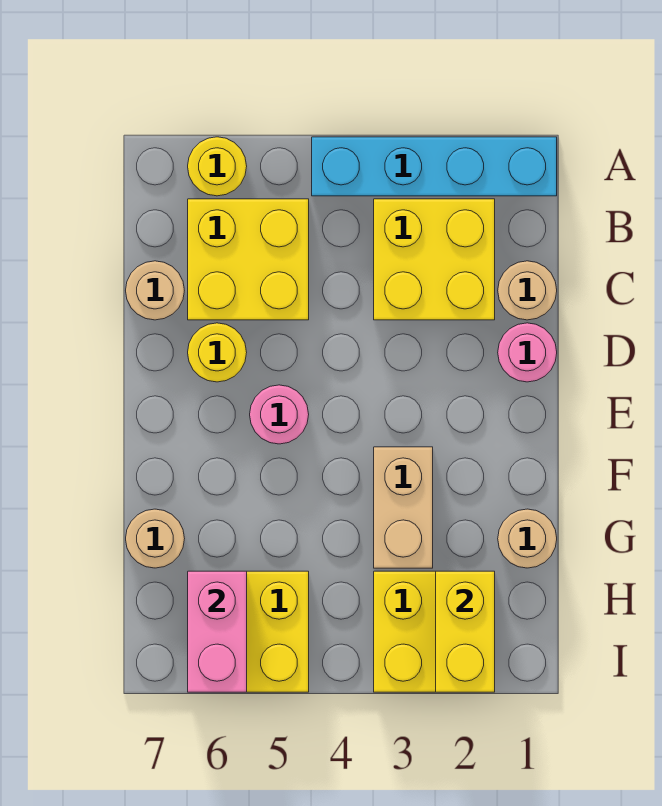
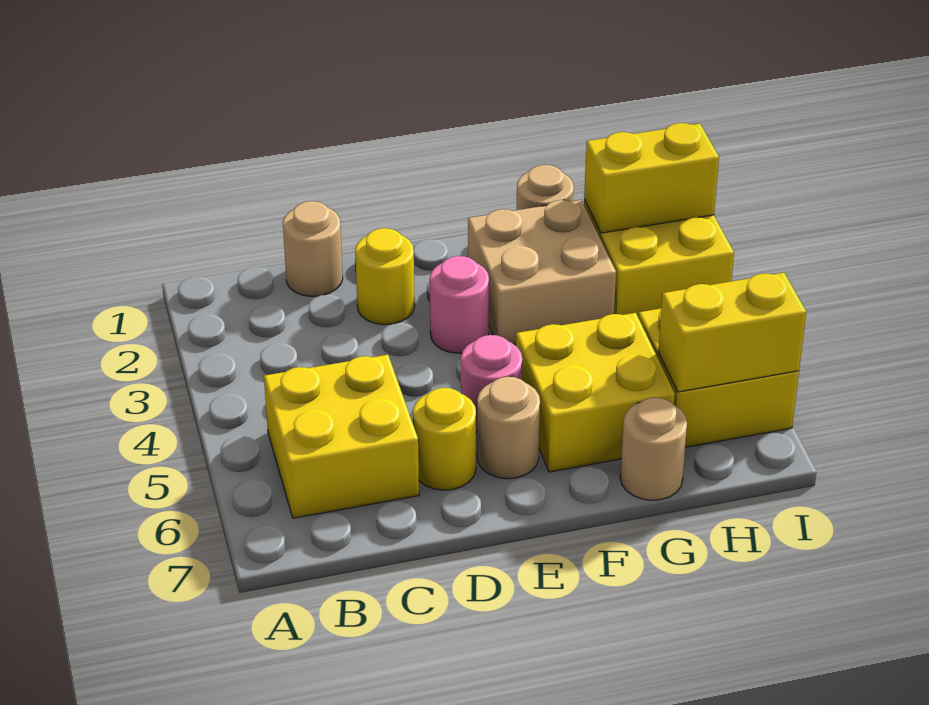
cyan brick A1:A4 level 1 -> none
yellow round brick A6 level 1 -> yellow round brick D2 level 1
yellow brick B2:C3 level 1 -> yellow brick F5:G6 level 1
tan round brick C7 level 1 -> tan round brick E6 level 1
pink round brick D1 level 1 -> pink round brick E3 level 1
tan brick F3:G3 level 1 -> tan brick F2:G3 level 1
pink brick H6:I6 level 2 -> yellow brick H6:I6 level 2

